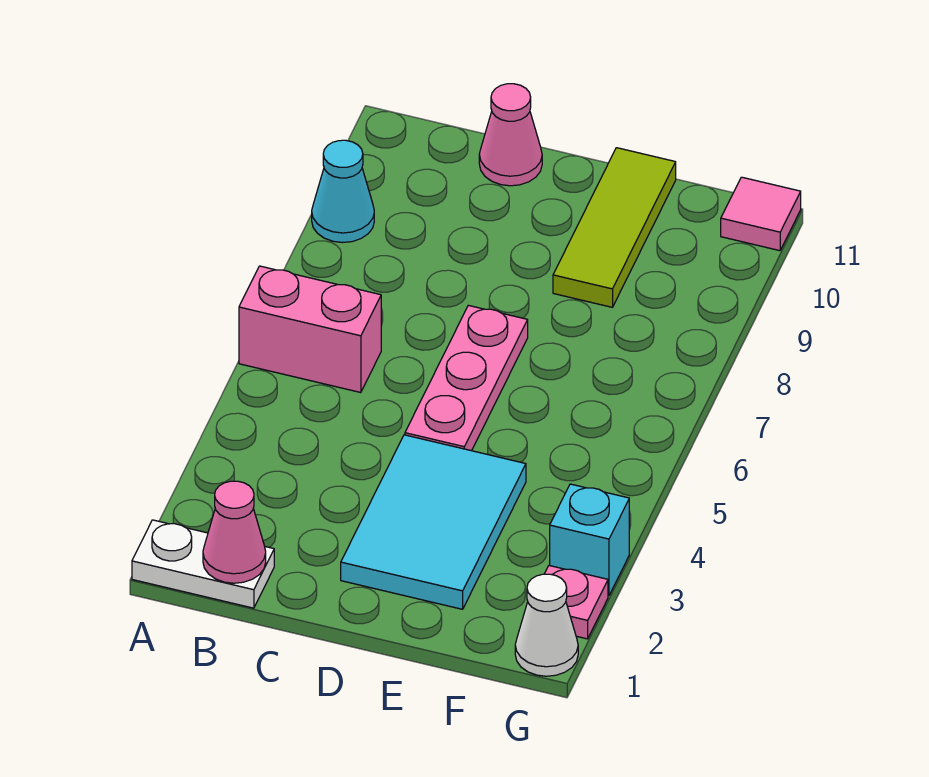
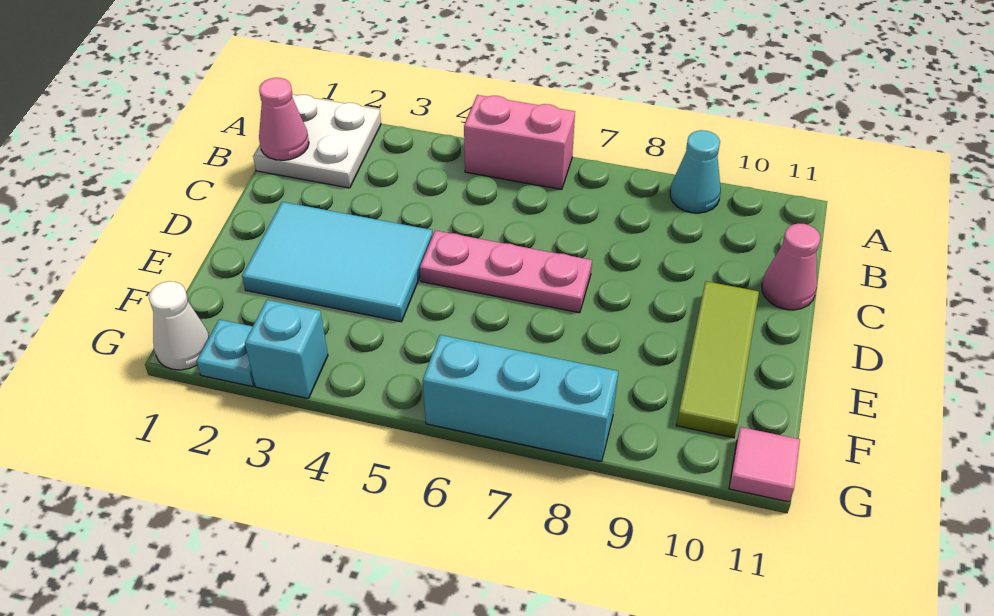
white plate A1:B1 level 1 -> white plate A1:B2 level 1
pink brick A6:B6 level 1 -> pink brick A5:A6 level 1
lime tile E9:E11 level 1 -> lime tile D10:F10 level 1
pink plate G2 level 1 -> cyan plate G2 level 1
none -> cyan brick G6:G8 level 1

